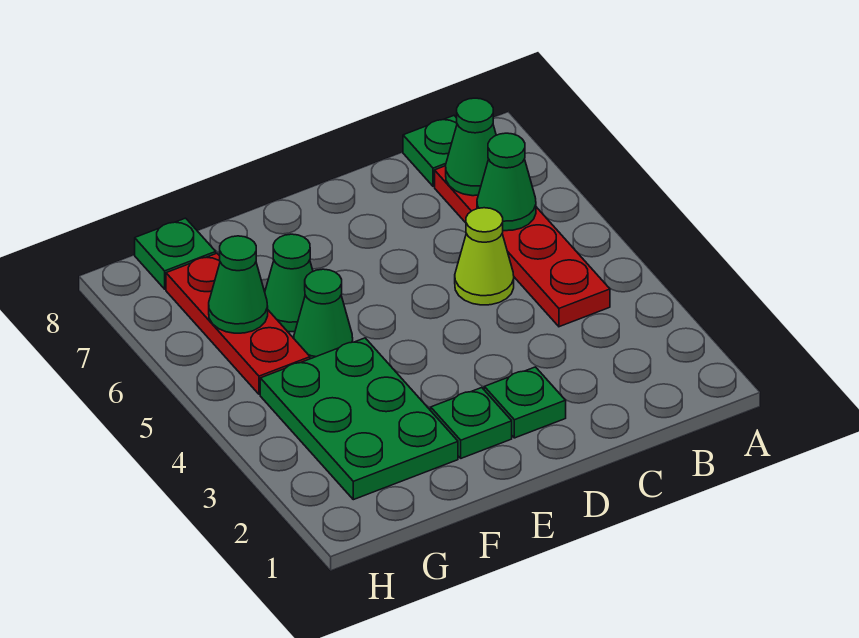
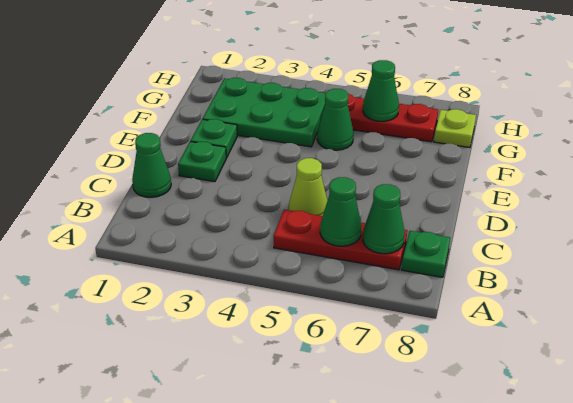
red plate B4:B7 level 1 -> red plate B5:B7 level 1
green cone F6 level 1 -> green cone C1 level 1
green plate G8 level 1 -> lime plate G8 level 1

